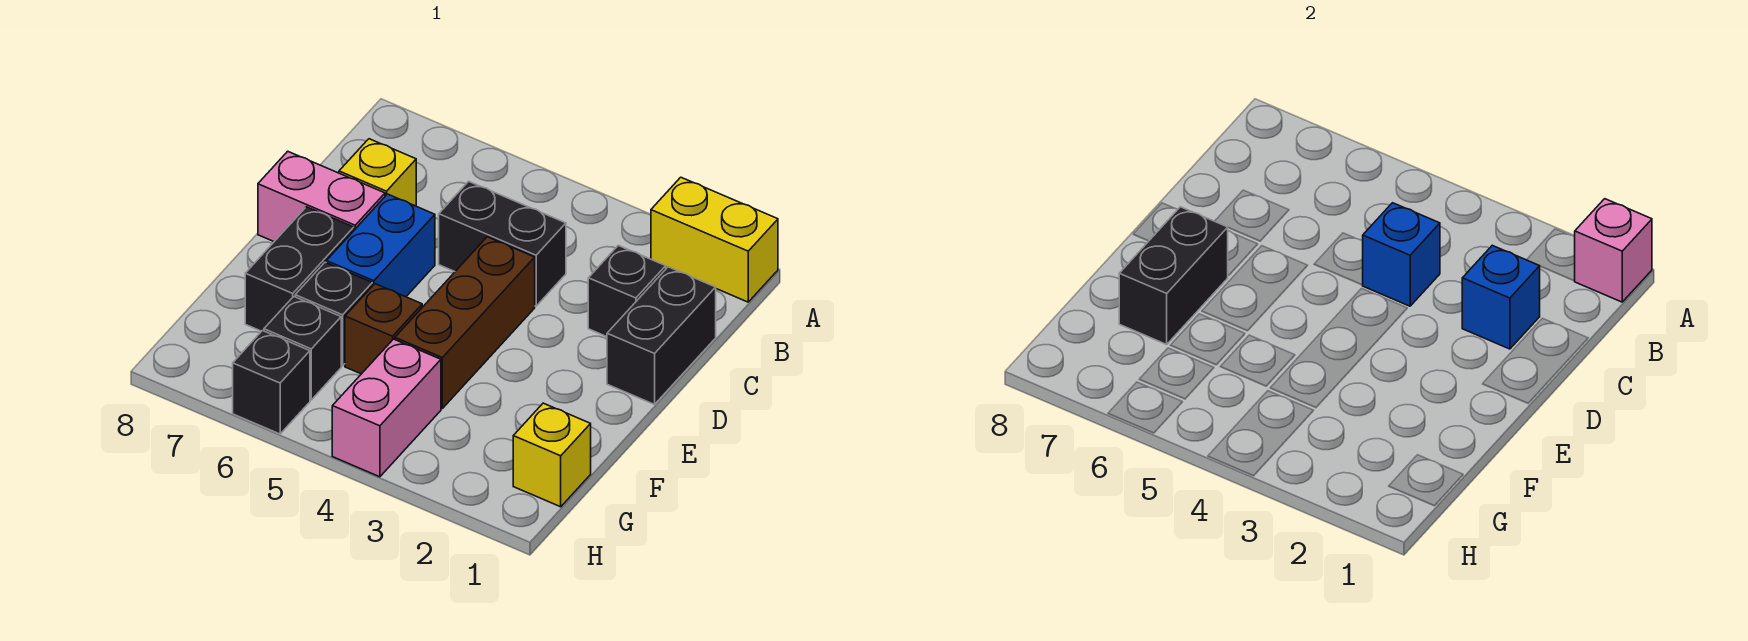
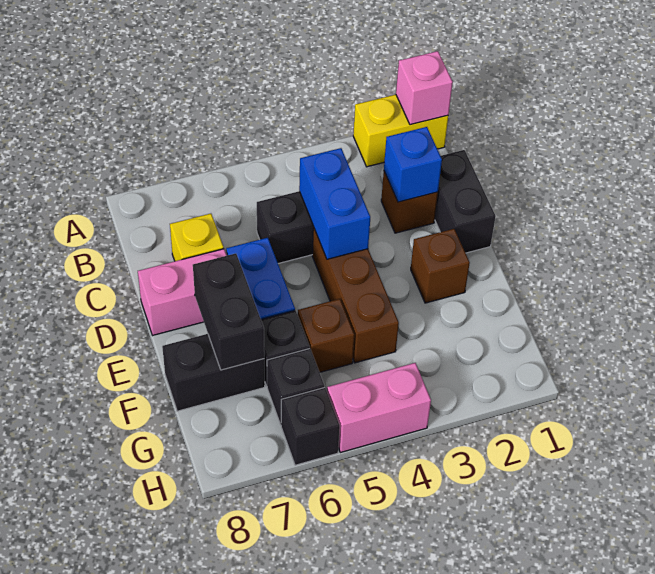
black brick C2 level 1 -> brown brick C2 level 1
blue brick C4 level 2 -> blue brick C4:D4 level 2
none -> brown brick E2 level 1
black brick E7:F7 level 1 -> black brick F7:F8 level 1
yellow brick G1 level 1 -> none
pink brick G4:H4 level 1 -> pink brick H4:H5 level 1

